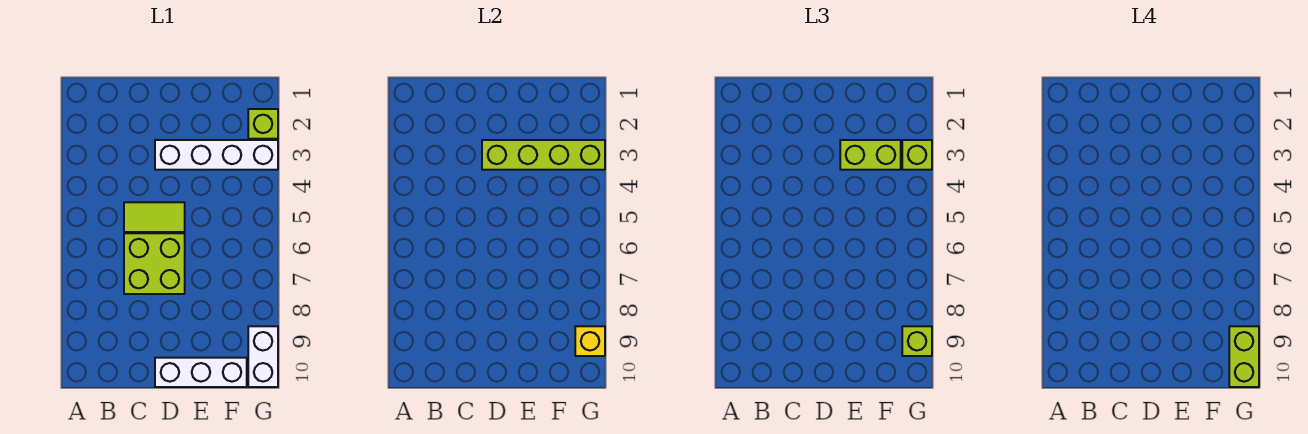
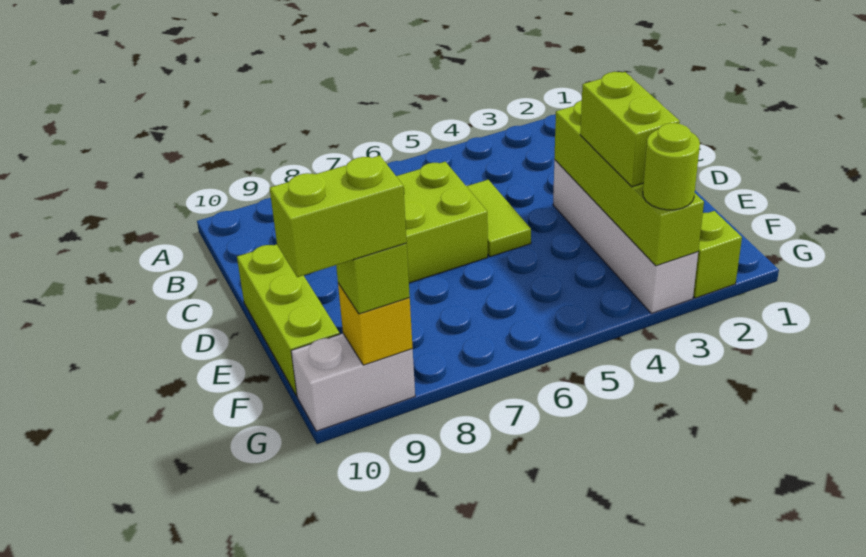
white brick D10:F10 level 1 -> lime brick D10:F10 level 1
lime brick G3 level 3 -> lime round brick G3 level 3

